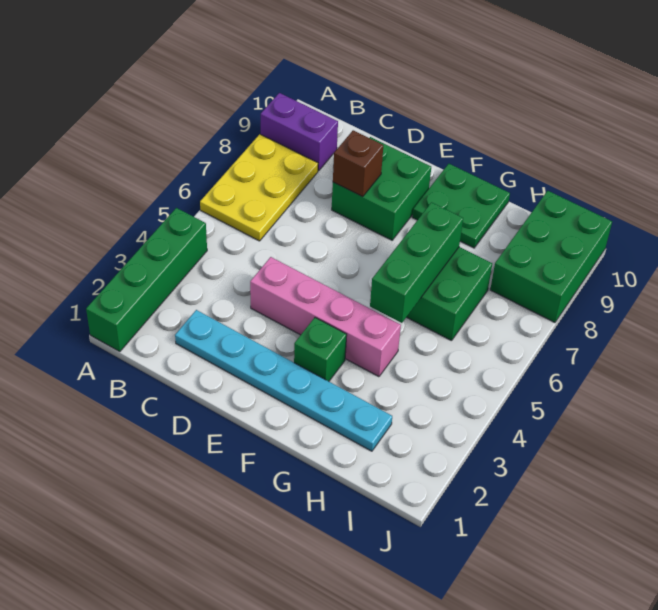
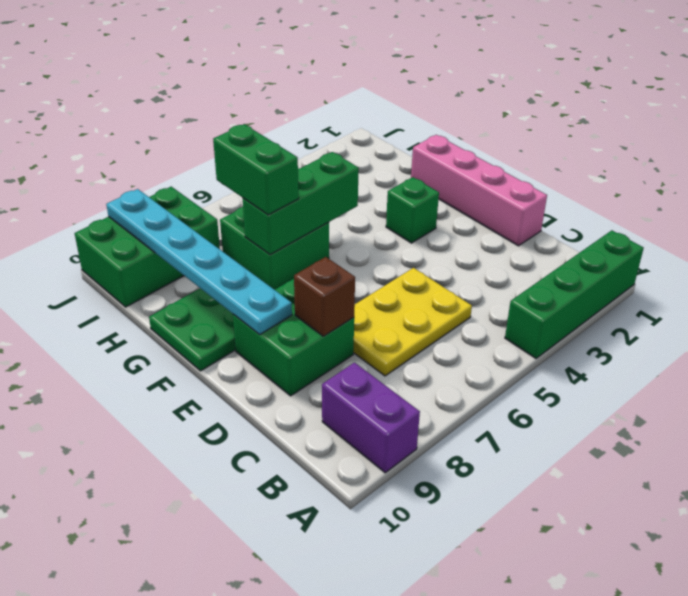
yellow plate A6:B8 level 1 -> yellow plate C5:D7 level 1
cyan plate C2:H2 level 1 -> cyan plate E9:J9 level 2
pink brick D4:G4 level 1 -> pink brick D1:G1 level 1
none -> green brick G7:H7 level 3

